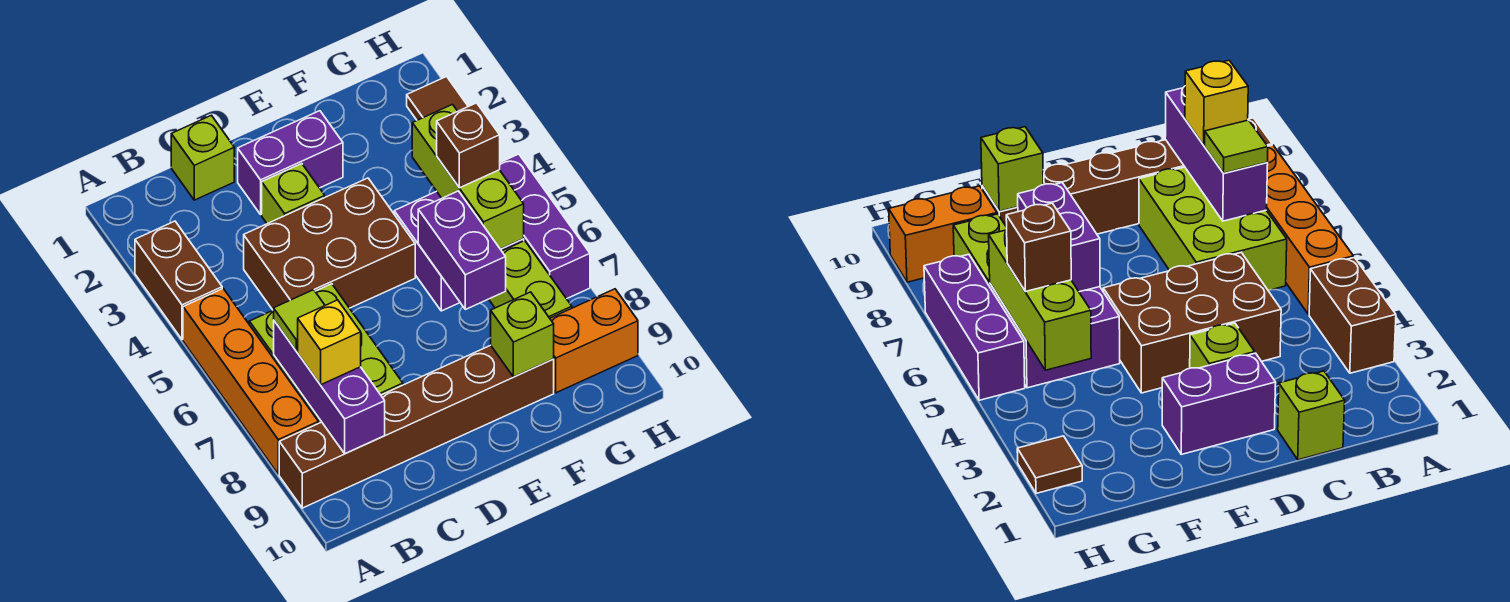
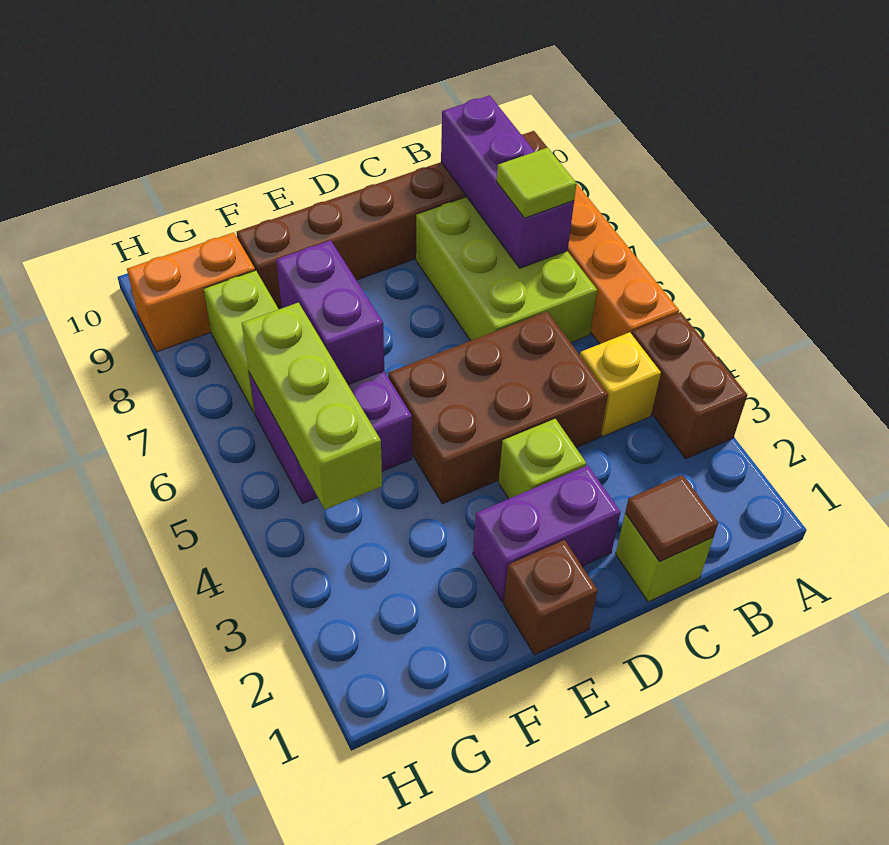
yellow brick B8 level 3 -> yellow brick B4 level 1
lime brick F9 level 2 -> none
brown brick G5 level 3 -> brown brick E1 level 1
brown tile H2 level 1 -> brown tile C1 level 2
purple brick H5:H7 level 1 -> none

